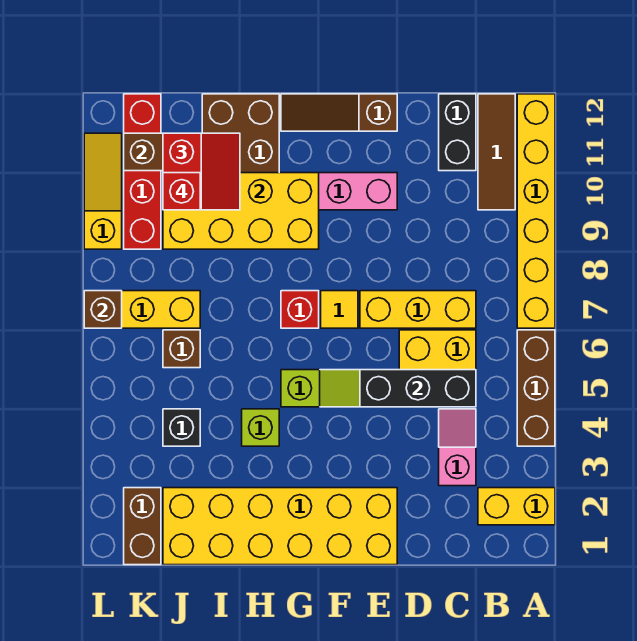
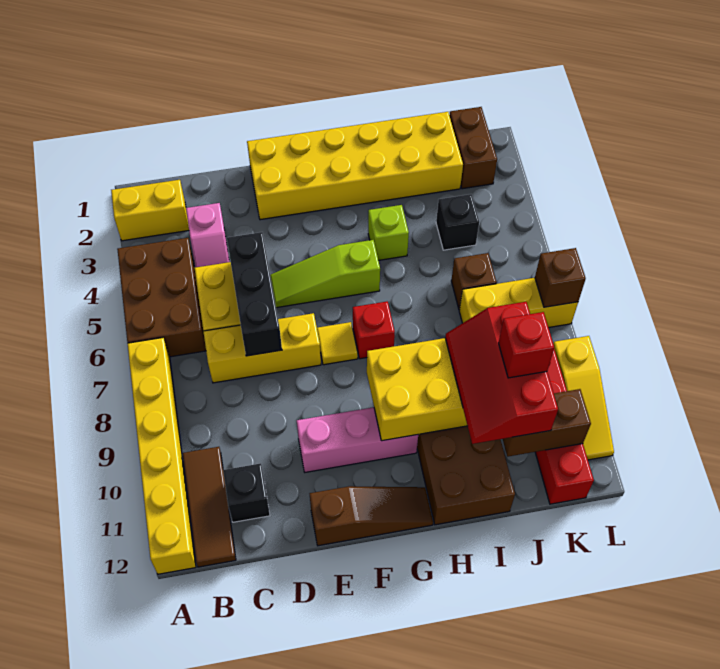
brown brick A4:A6 level 1 -> brown brick A4:B6 level 1
black brick C5:E5 level 2 -> black brick D5:D7 level 2
black brick C11:C12 level 1 -> black brick C11 level 1
red slope I10:J11 level 3 top J -> red slope I9:J11 level 3 top J

